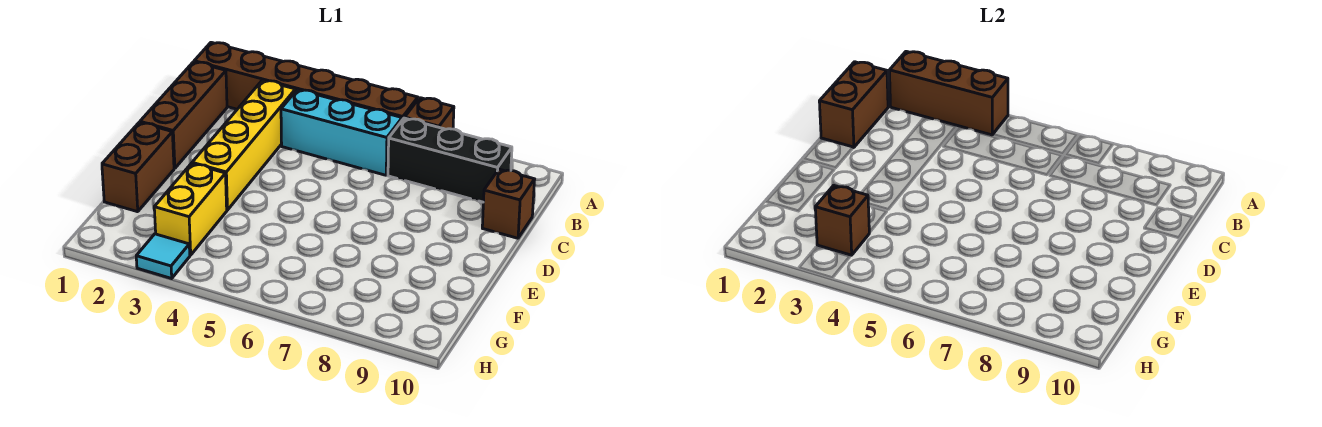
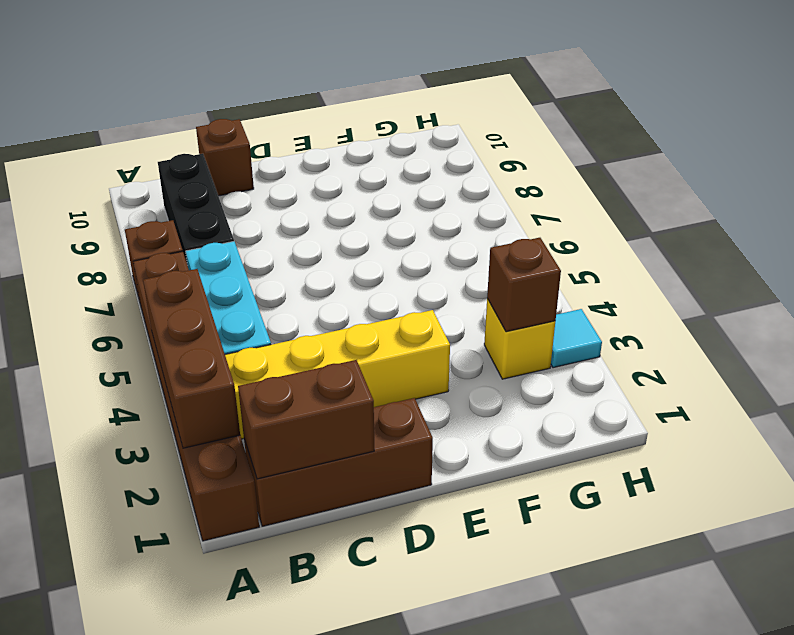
brown brick E1:F1 level 1 -> none
yellow brick F3:G3 level 1 -> yellow brick G3 level 1

